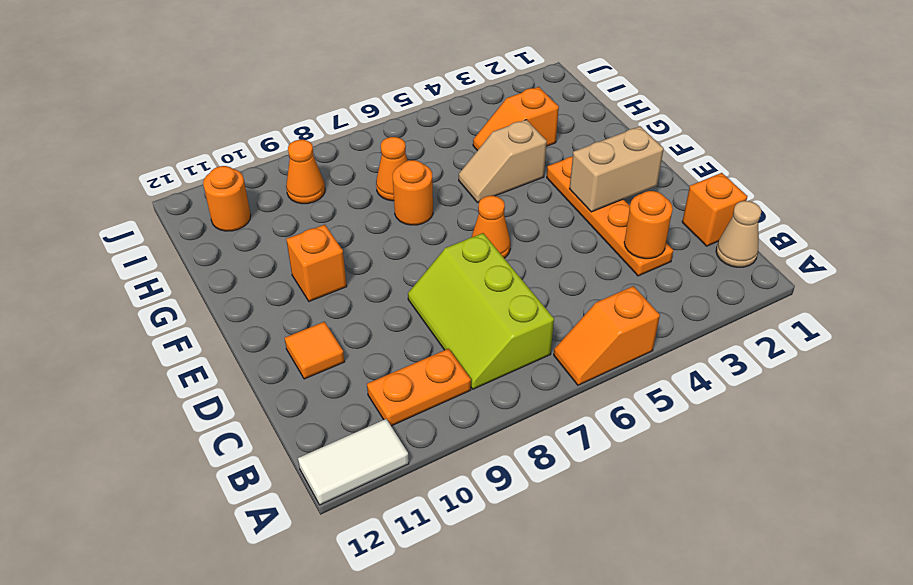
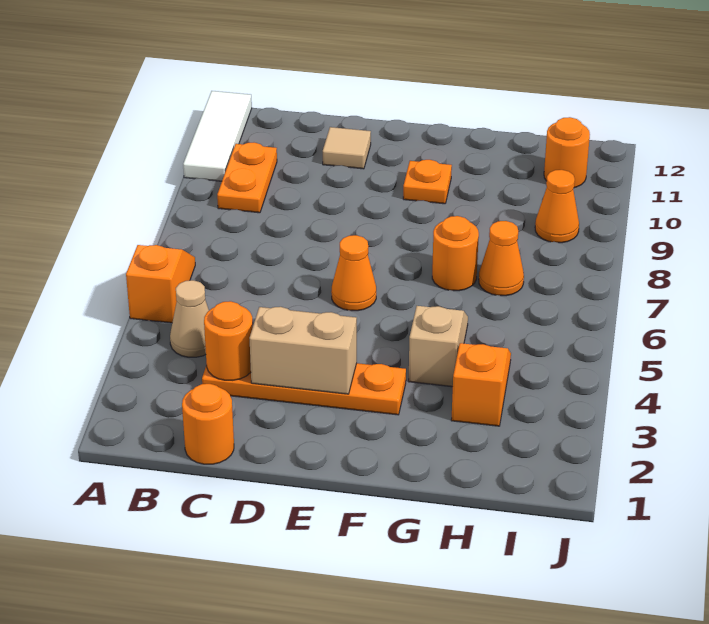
white tile A11:A12 level 1 -> white tile A10:A12 level 1
tan cone B1 level 1 -> tan cone B4 level 1
lime slope B7:D8 level 1 top 7 -> none
orange brick C1 level 1 -> orange round brick C1 level 1
orange tile D11 level 1 -> tan tile D11 level 1
tan brick E2:E3 level 2 -> tan brick D3:E3 level 2
orange brick F10 level 1 -> orange plate F10 level 1

